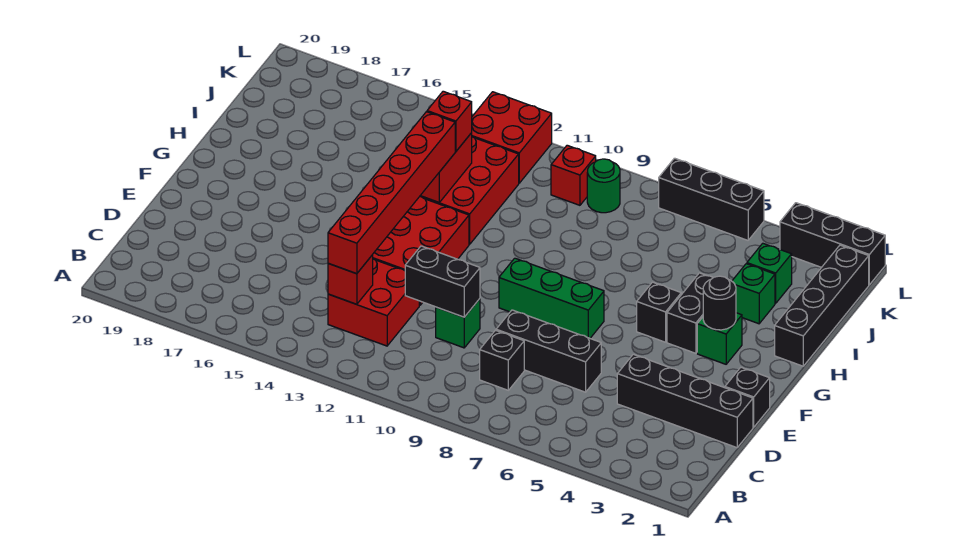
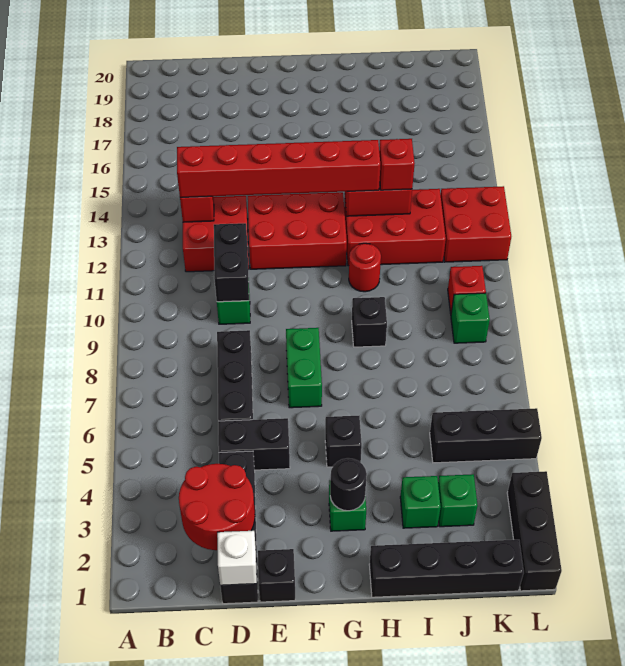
none -> red round brick C2:D3 level 2
black brick C8 level 1 -> black brick H9 level 1
none -> white brick D1 level 2
green brick F7:F9 level 1 -> green brick F7:F8 level 1
black brick G4:H4 level 1 -> black brick D5:E5 level 1
none -> red round brick H11 level 1
green round brick K9 level 1 -> green brick K9 level 1
black brick L5:L7 level 1 -> black brick J5:L5 level 1

